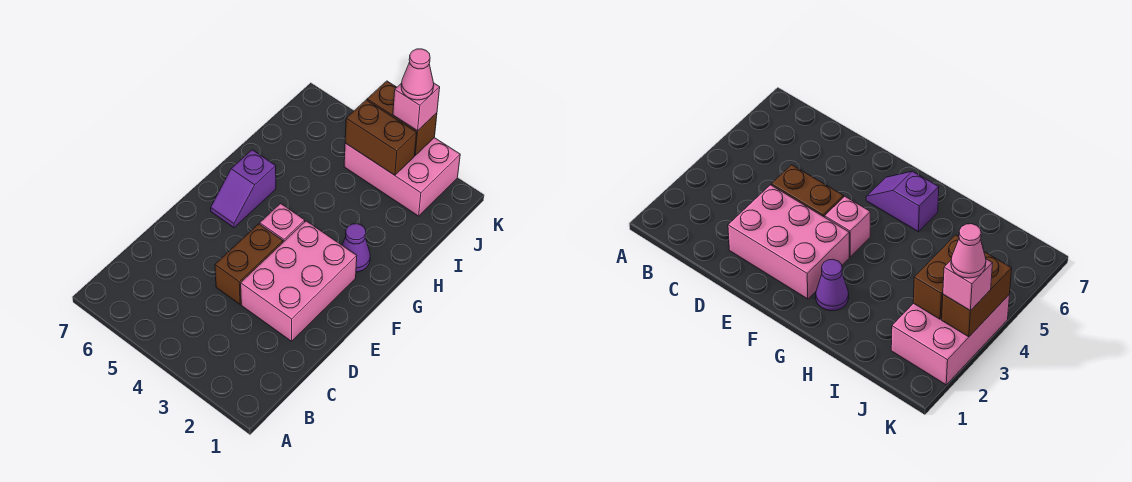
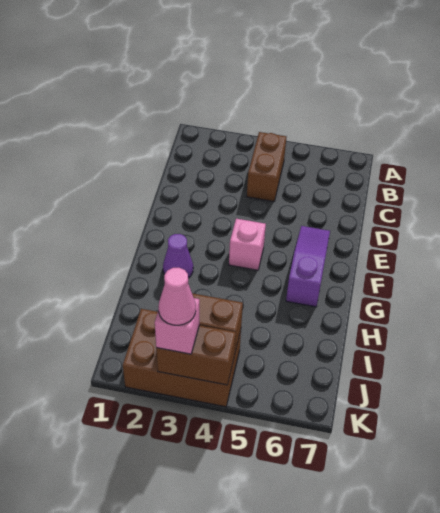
pink brick D2:F3 level 1 -> none
brown brick D4:E4 level 1 -> brown brick B4:C4 level 1
purple slope F6:G6 level 1 top G -> purple slope E6:G6 level 1 top G
pink brick J2:K4 level 1 -> brown brick J2:K4 level 1

